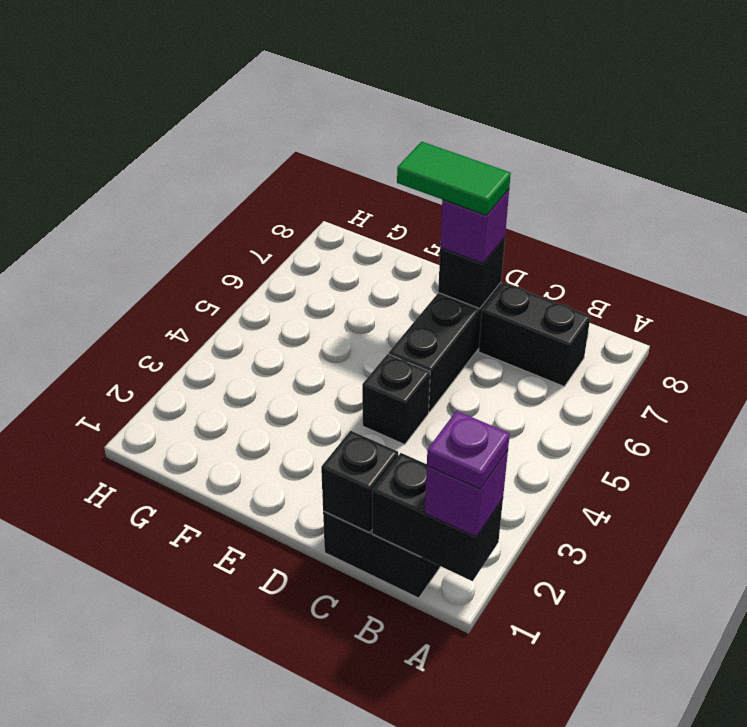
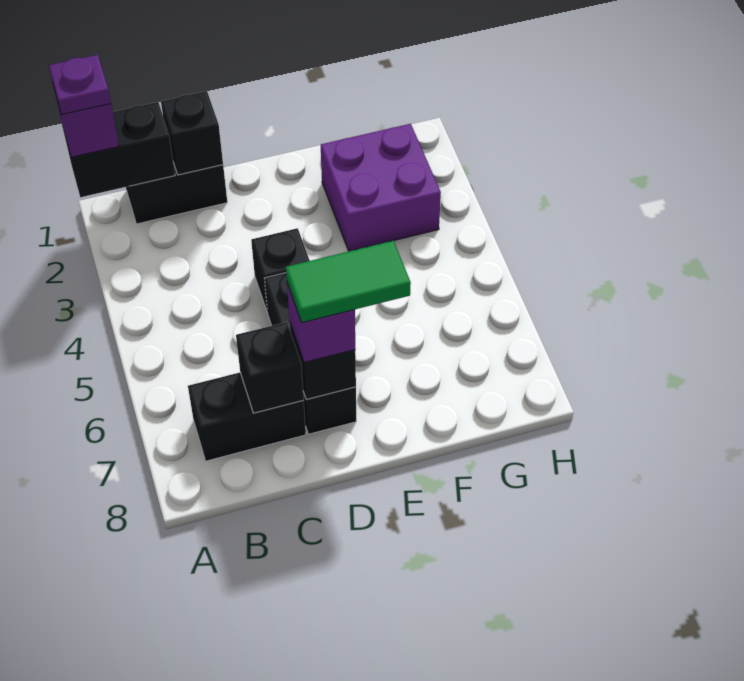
none -> black brick C7 level 2
none -> purple brick F2:G3 level 1

